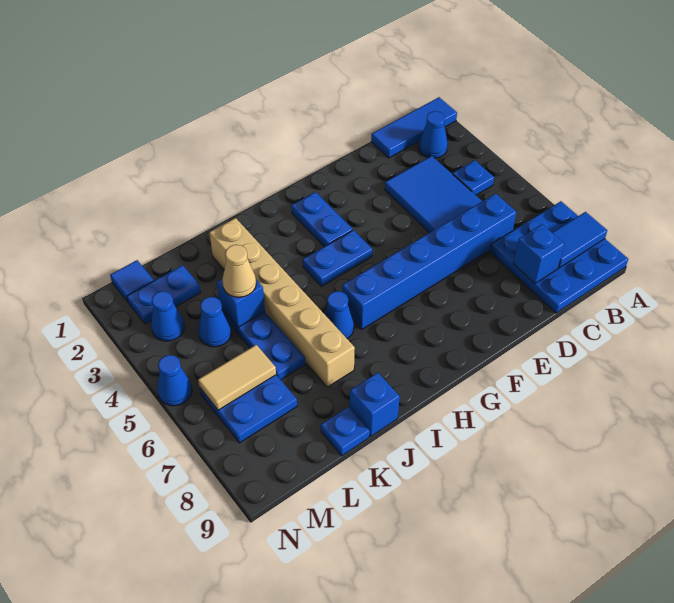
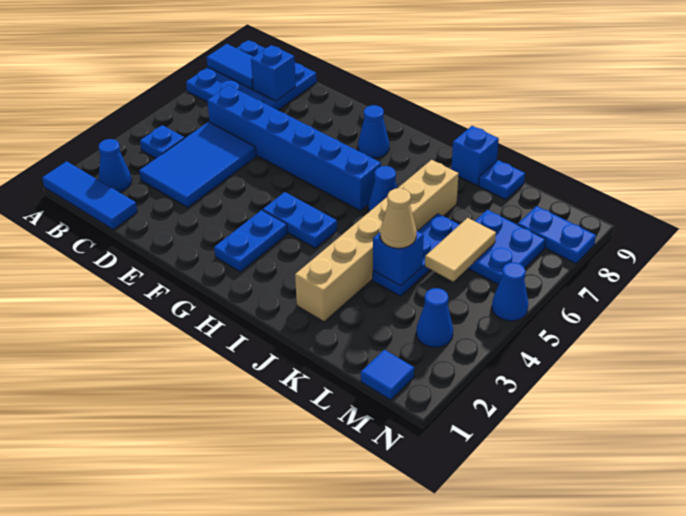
blue plate L2:M2 level 1 -> blue plate M8:N8 level 1
blue cone L4 level 1 -> blue cone G8 level 1
tan tile L6:M6 level 2 -> tan tile L5:L6 level 2

